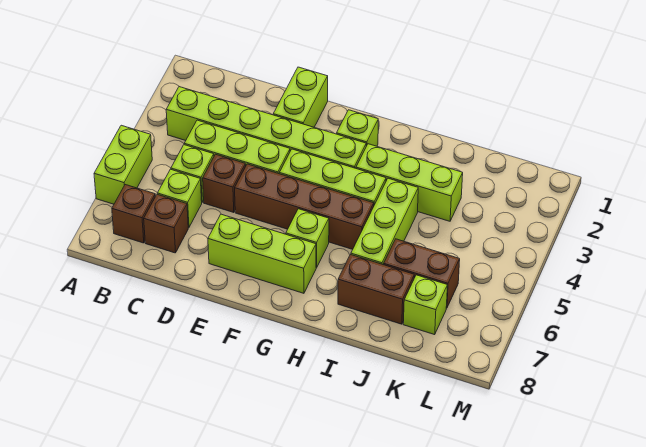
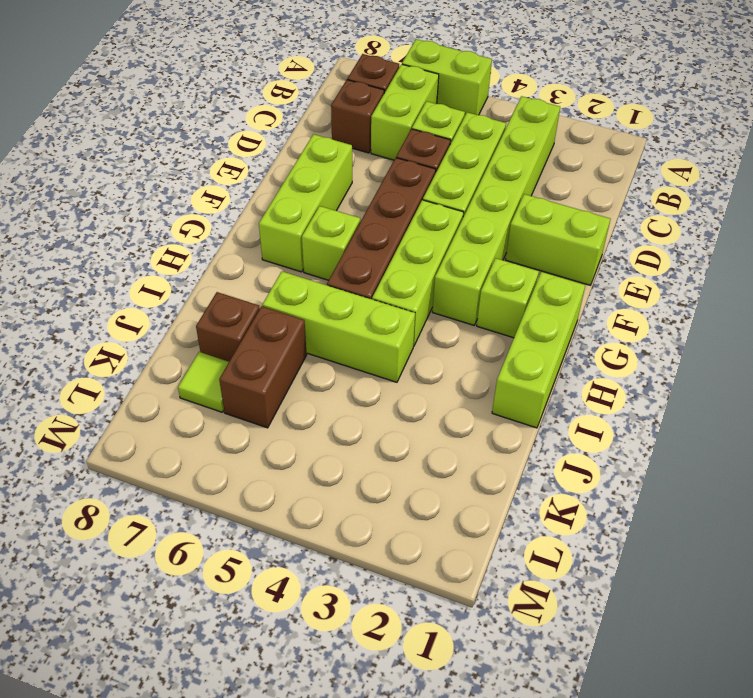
lime brick C6 level 1 -> lime brick B6:C6 level 1
lime brick H3:J3 level 1 -> lime brick G1:I1 level 1
brown brick I7:J7 level 1 -> brown brick J7 level 1
lime brick K7 level 1 -> lime tile K7 level 1

